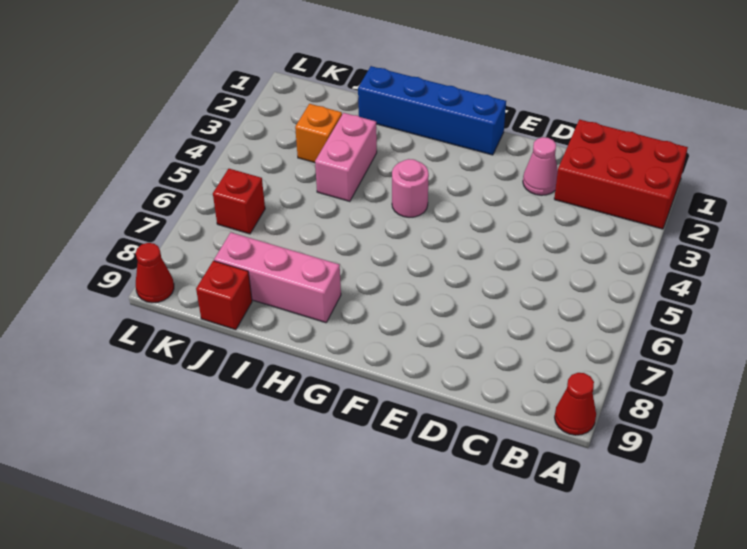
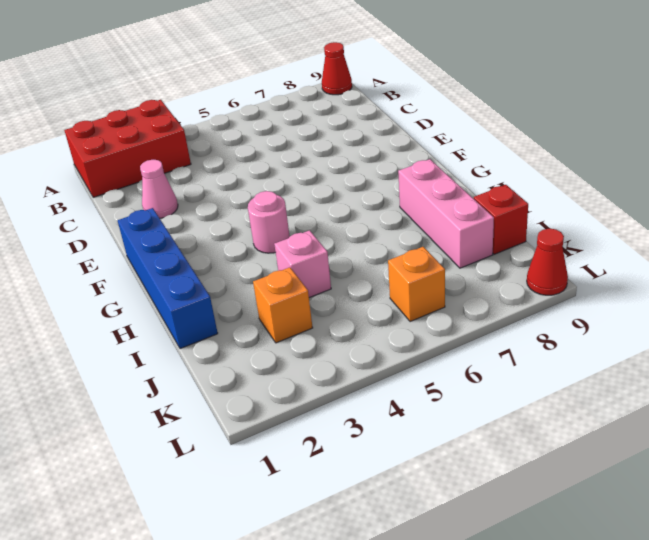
red brick A1:C2 level 1 -> red brick A1:B3 level 1
pink brick I3:I4 level 1 -> pink brick I4 level 1
red brick K6 level 1 -> orange brick K6 level 1

